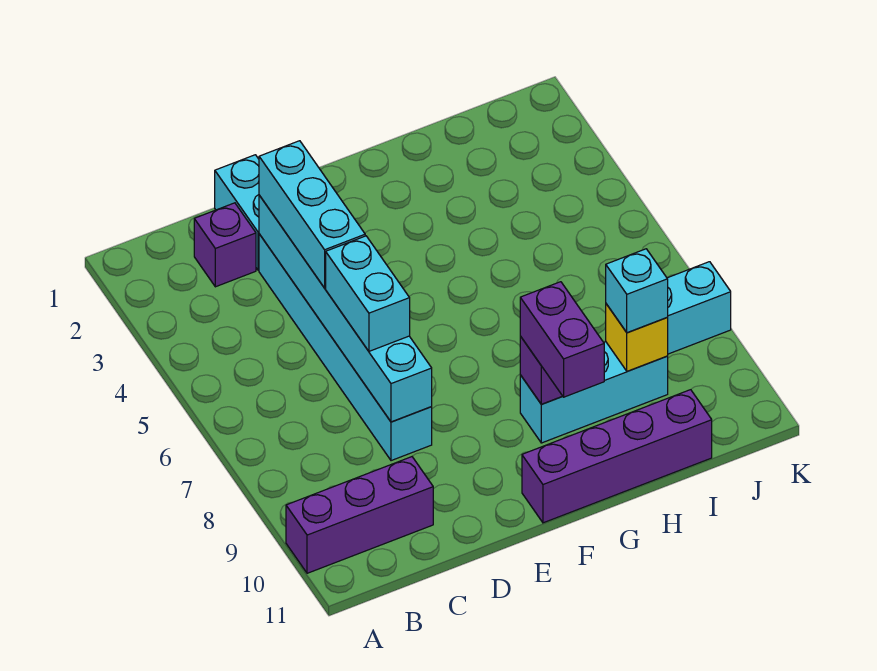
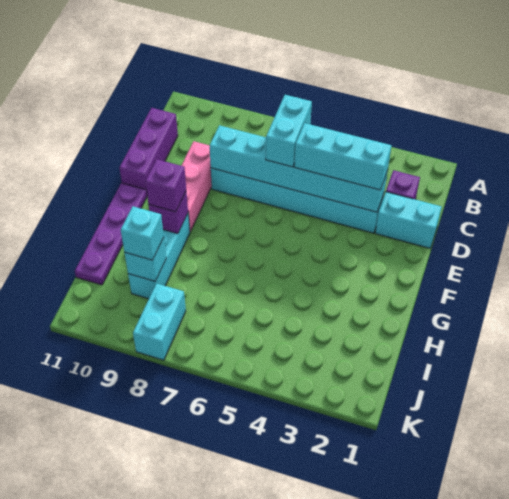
purple brick A10:C10 level 1 -> purple brick C11:E11 level 1
cyan brick D6:D7 level 3 -> cyan brick C6:D6 level 3
none -> pink brick D9:F9 level 1
purple brick F11:I11 level 1 -> purple plate F11:I11 level 1
purple brick G9:G10 level 3 -> purple brick G9 level 3
yellow brick I9 level 2 -> cyan brick I9 level 2

